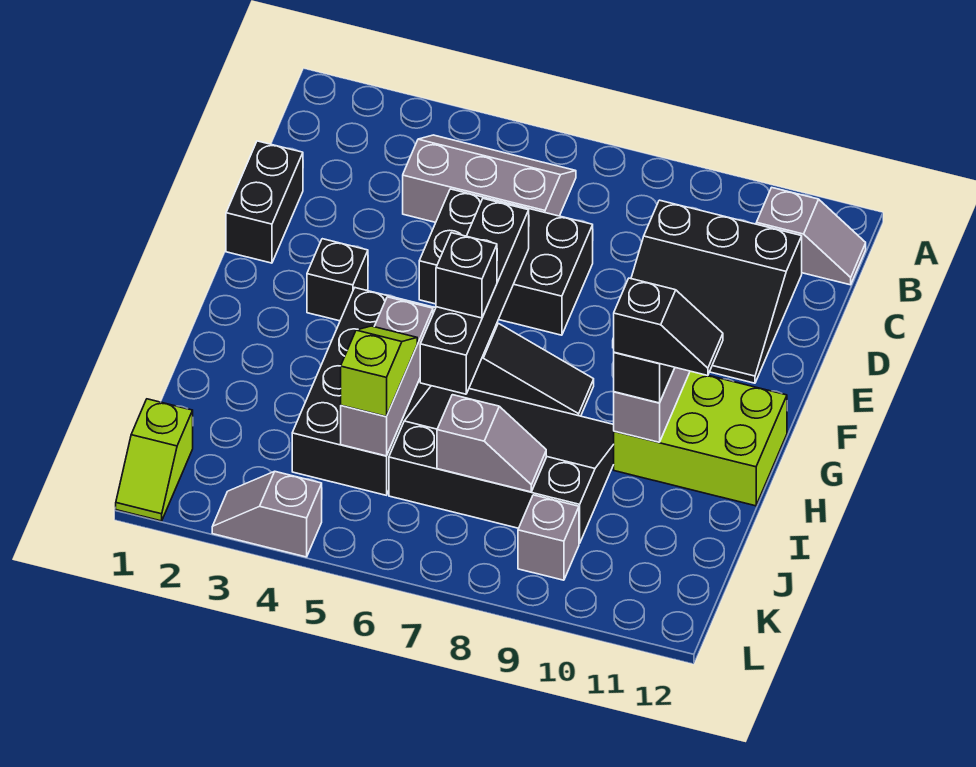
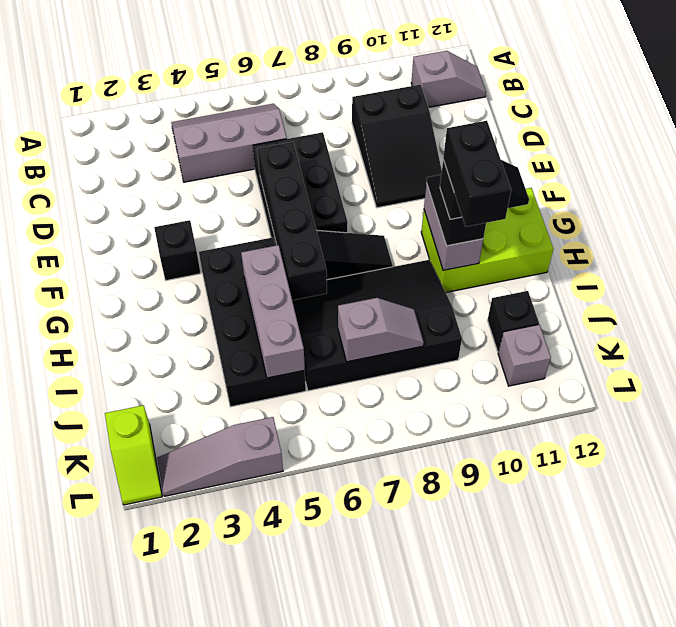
black slope C9:E11 level 1 top C -> black slope C9:E10 level 1 top C
black brick D1:E1 level 1 -> black brick H10:I10 level 5
black brick D5:E7 level 1 -> black brick D6:F7 level 1
black brick G6 level 3 -> black brick J11 level 1
lime slope I5:J5 level 3 top J -> none
grey brick K9 level 1 -> grey brick K11 level 1
grey slope L3:L4 level 1 top 4 -> grey slope L2:L4 level 1 top 4

